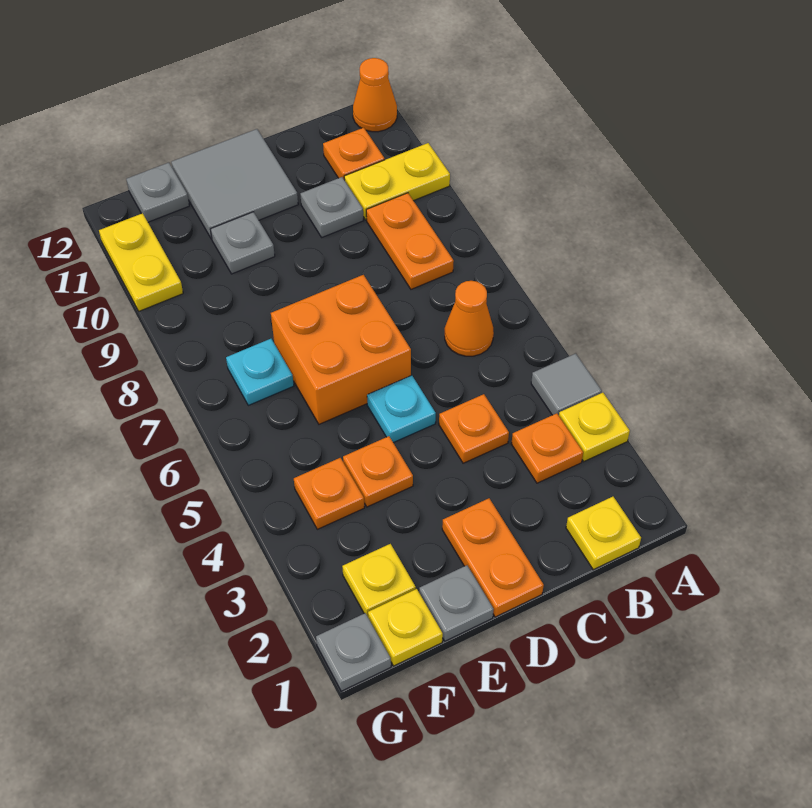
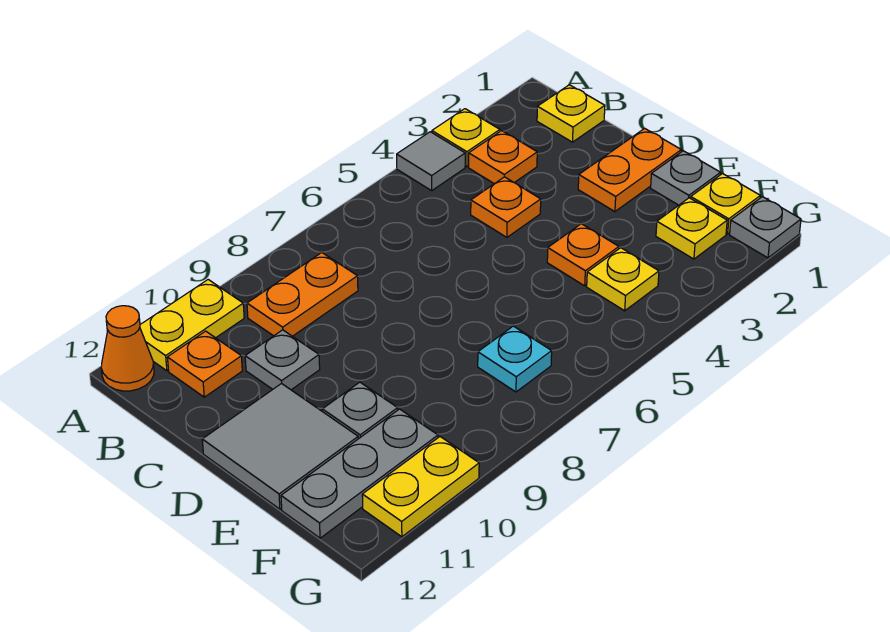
yellow plate A10:B10 level 1 -> yellow plate A10:A11 level 1
orange cone B6 level 1 -> none
cyan plate D5 level 1 -> none
orange brick D6:E7 level 1 -> none
orange plate F4 level 1 -> yellow plate F4 level 1
grey plate F12 level 1 -> grey plate F10:F12 level 1

